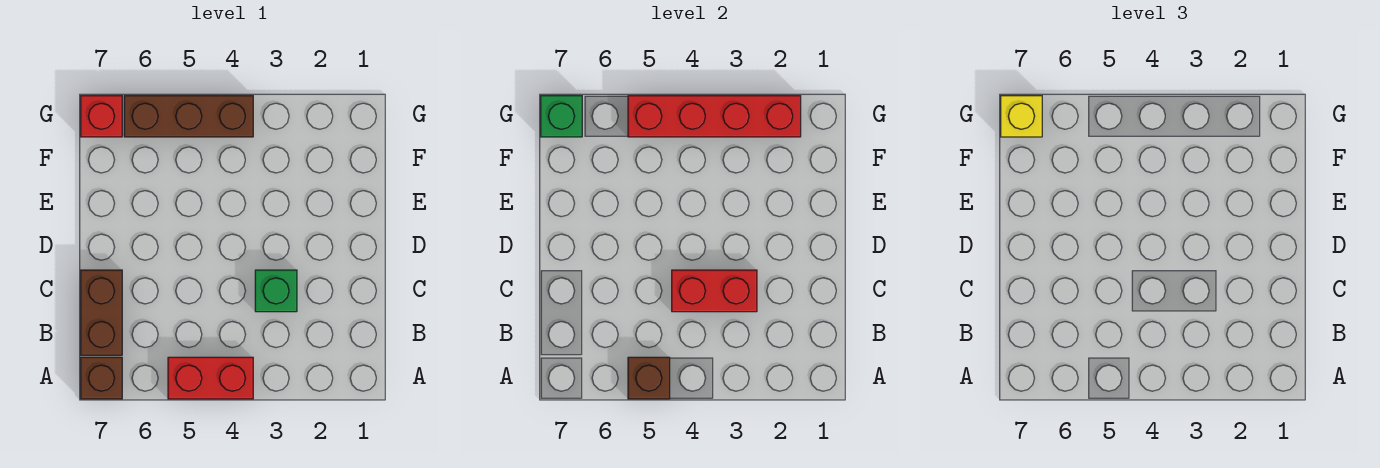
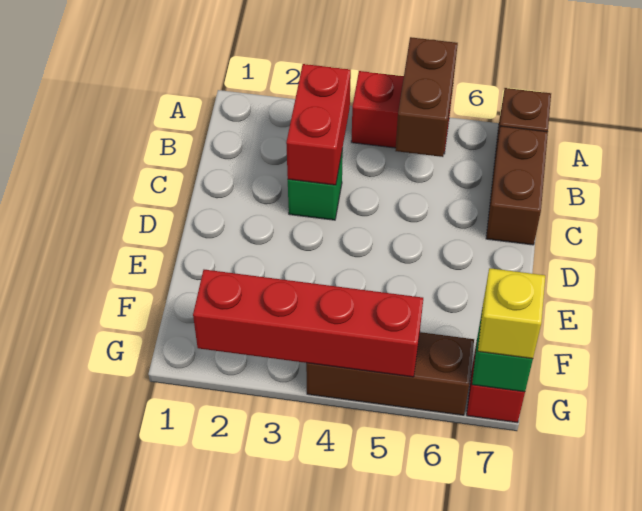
brown brick A5 level 2 -> brown brick A5:B5 level 2
red brick C3:C4 level 2 -> red brick B3:C3 level 2

